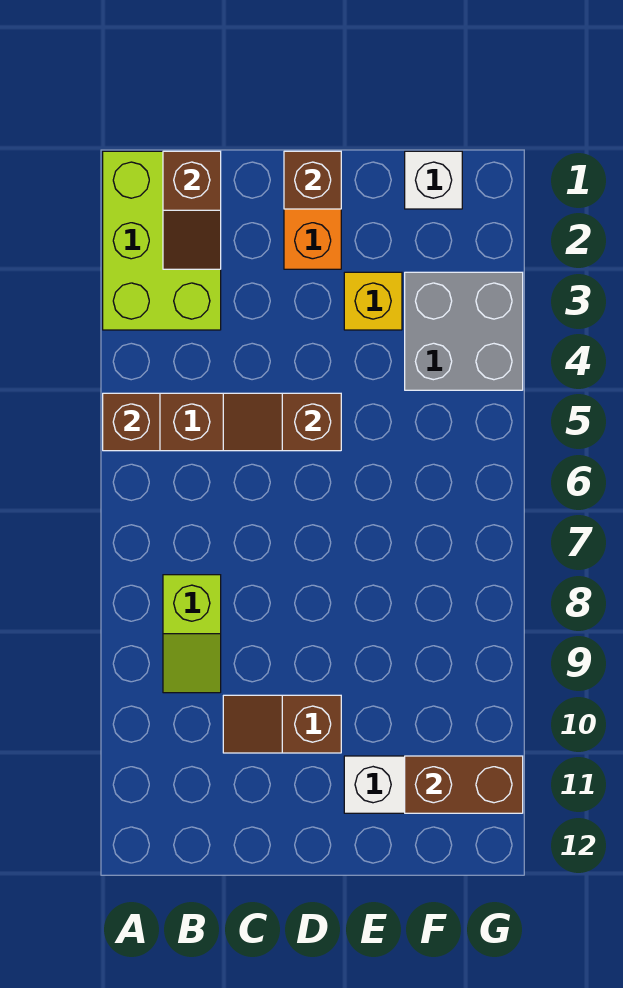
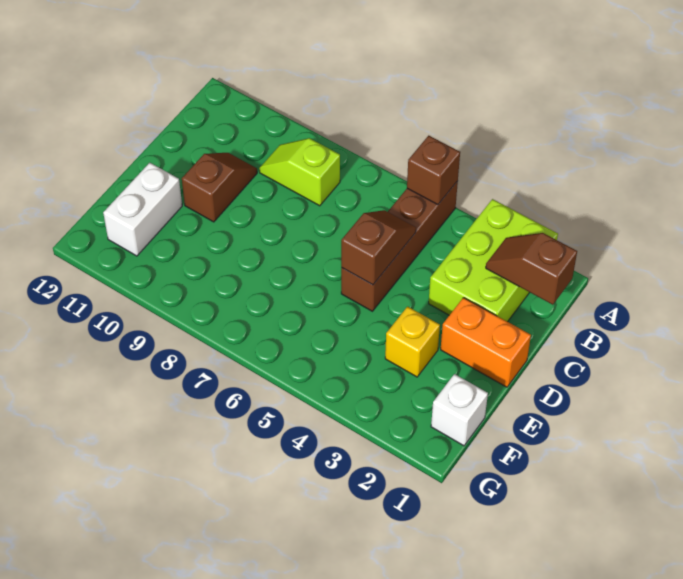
lime brick A1:B3 level 1 -> lime brick A2:C3 level 1
brown brick D1 level 2 -> none
grey brick F3:G4 level 1 -> none
brown brick F11:G11 level 2 -> none

